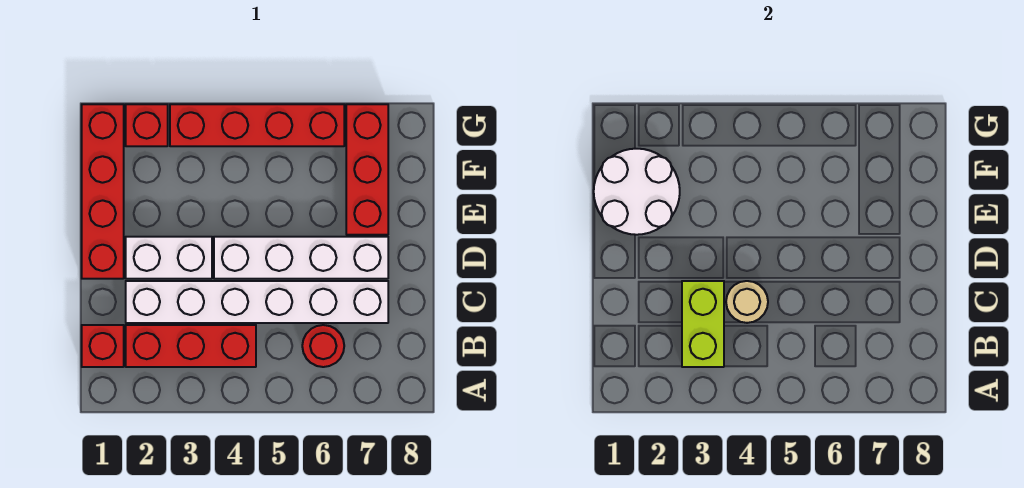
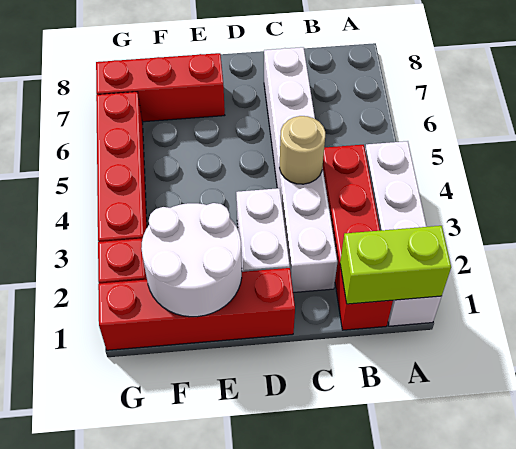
lime brick B3:C3 level 2 -> lime brick A1:B1 level 2
red round brick B6 level 1 -> none
white brick D4:D7 level 1 -> white brick A1:A4 level 1

